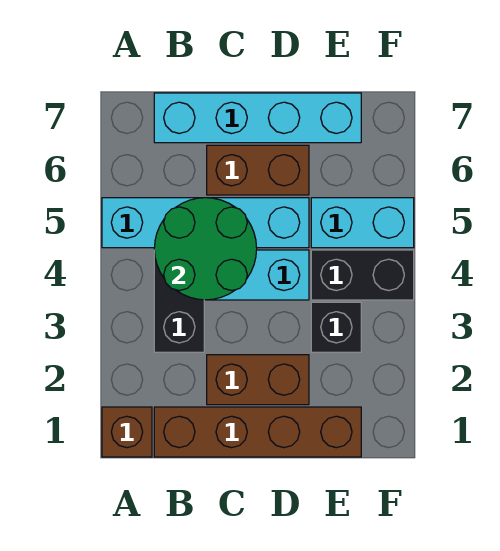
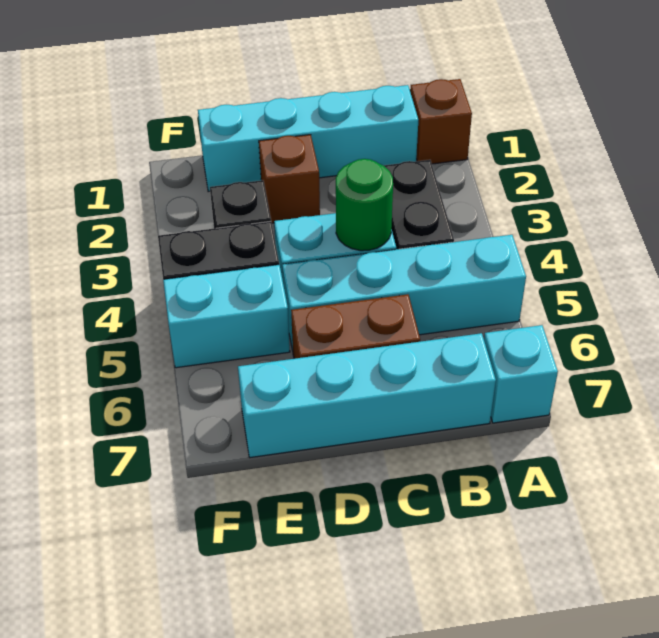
none -> cyan brick A7 level 1
brown brick B1:E1 level 1 -> cyan brick B1:E1 level 1
green round brick B4:C5 level 2 -> green round brick C4 level 2
brown brick C2:D2 level 1 -> brown brick D2 level 1

